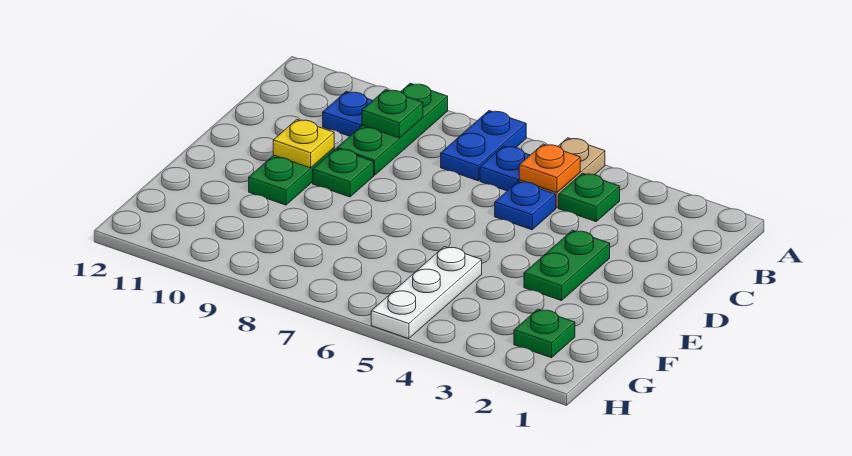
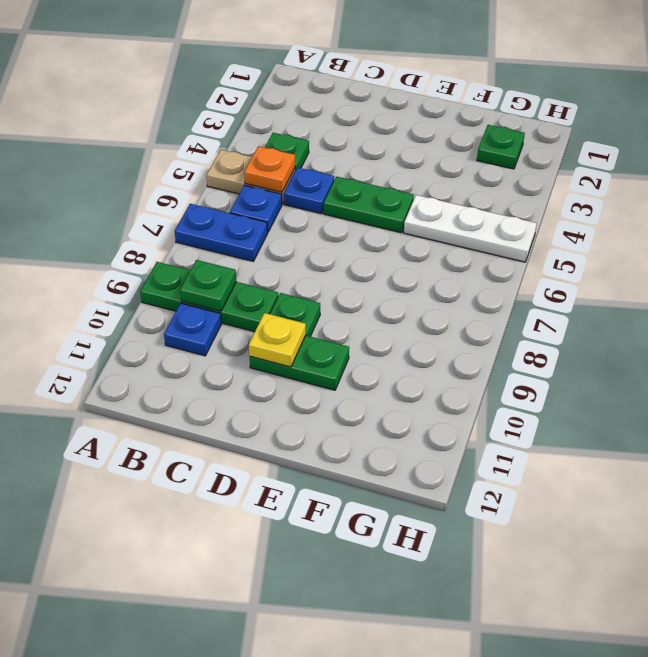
green plate D3:E3 level 1 -> green plate D5:E5 level 1

